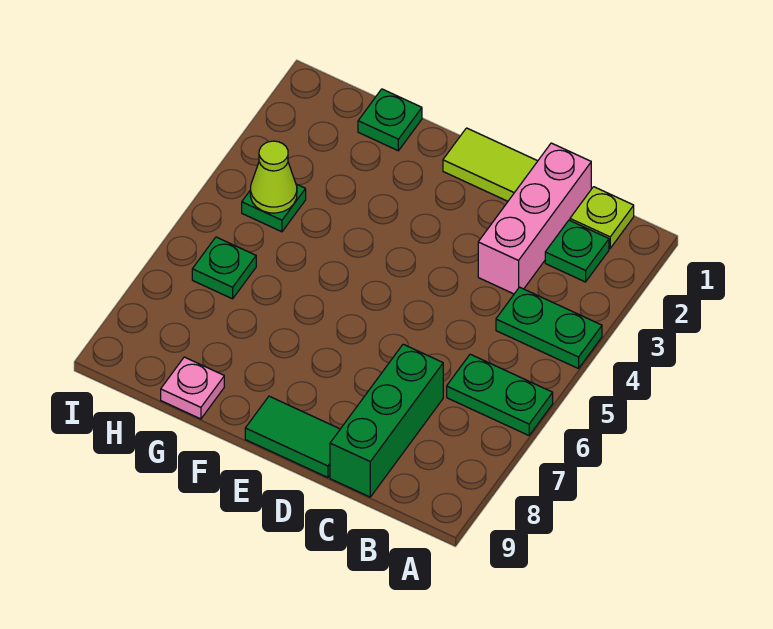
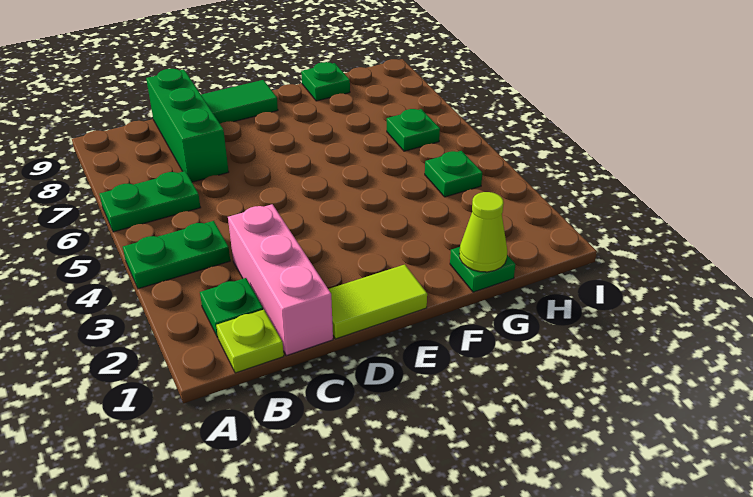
pink plate G9 level 1 -> green plate G9 level 1
lime cone H4 level 2 -> lime cone G1 level 2

